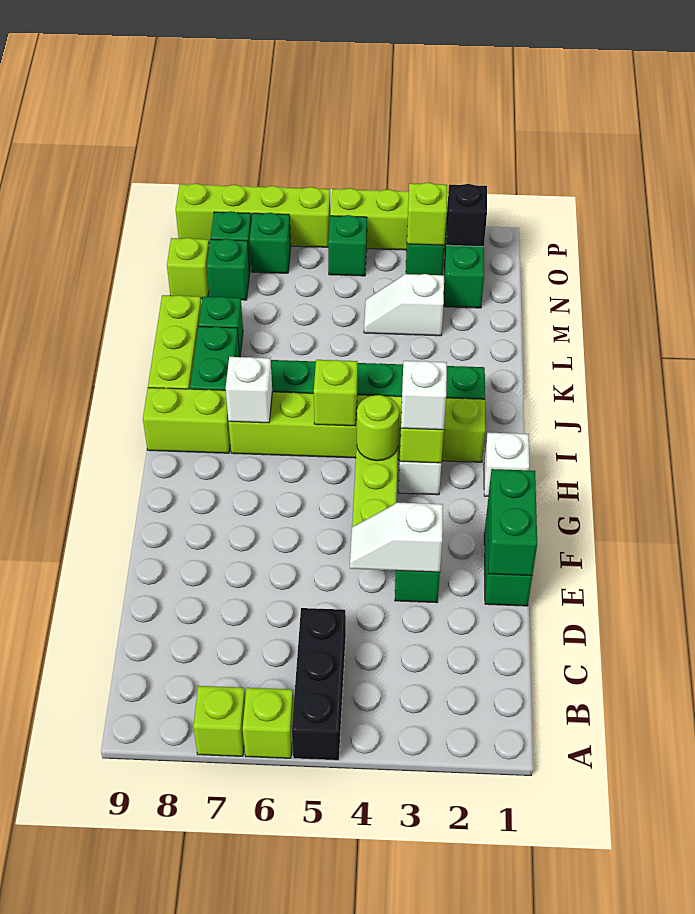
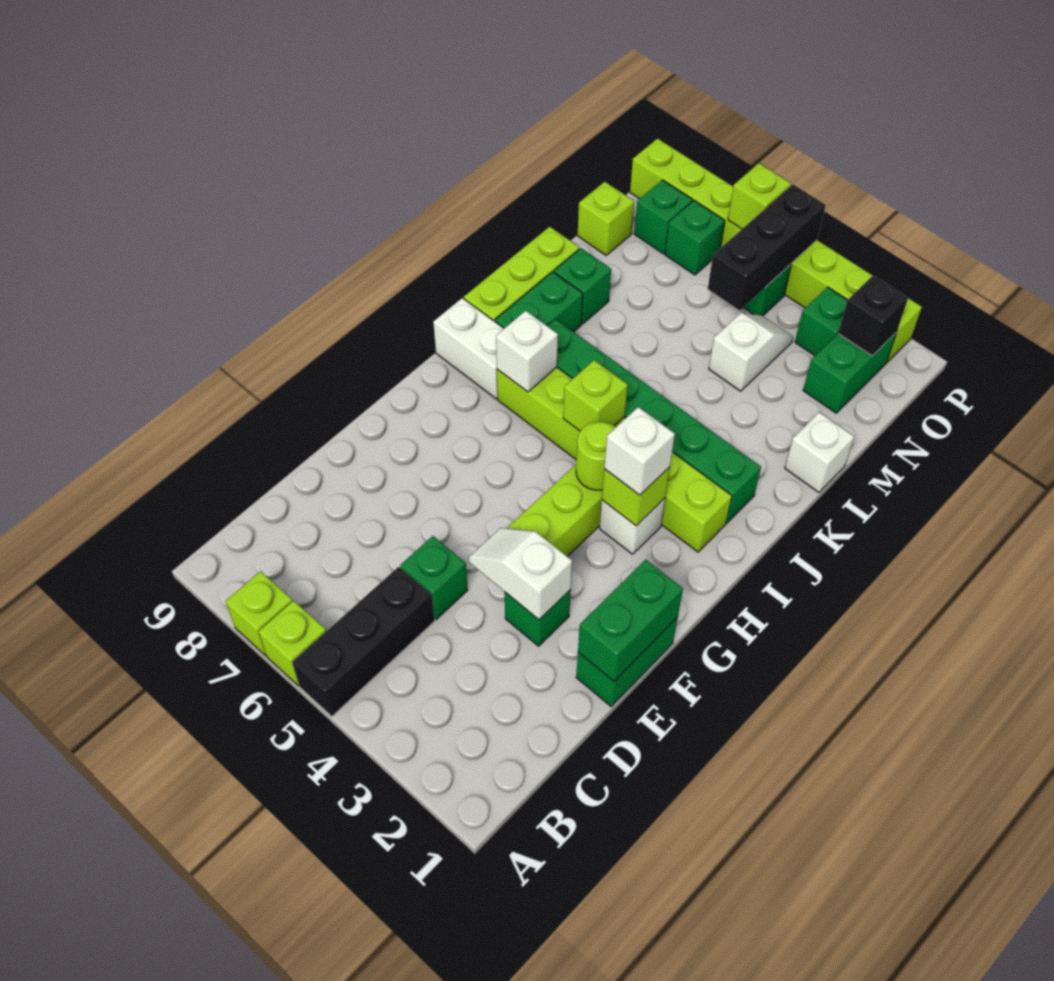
white brick H1 level 1 -> white brick L1 level 1
lime brick I8:I9 level 1 -> white brick I8:I9 level 1
white slope M3:M4 level 1 top 3 -> white slope M4:N4 level 1 top M
none -> black brick N5:P5 level 2
green brick N8 level 1 -> green brick D5 level 1
lime brick O3 level 2 -> lime brick P6 level 2

